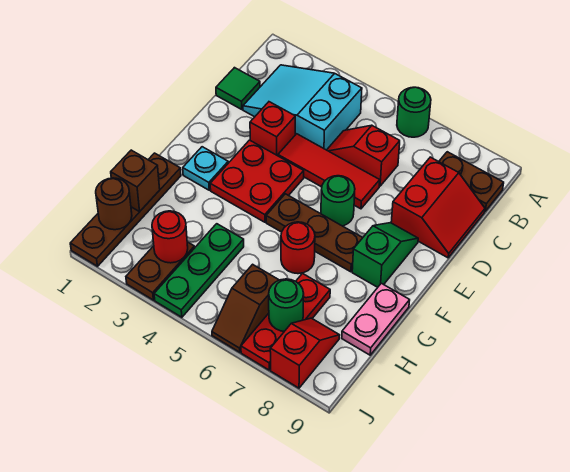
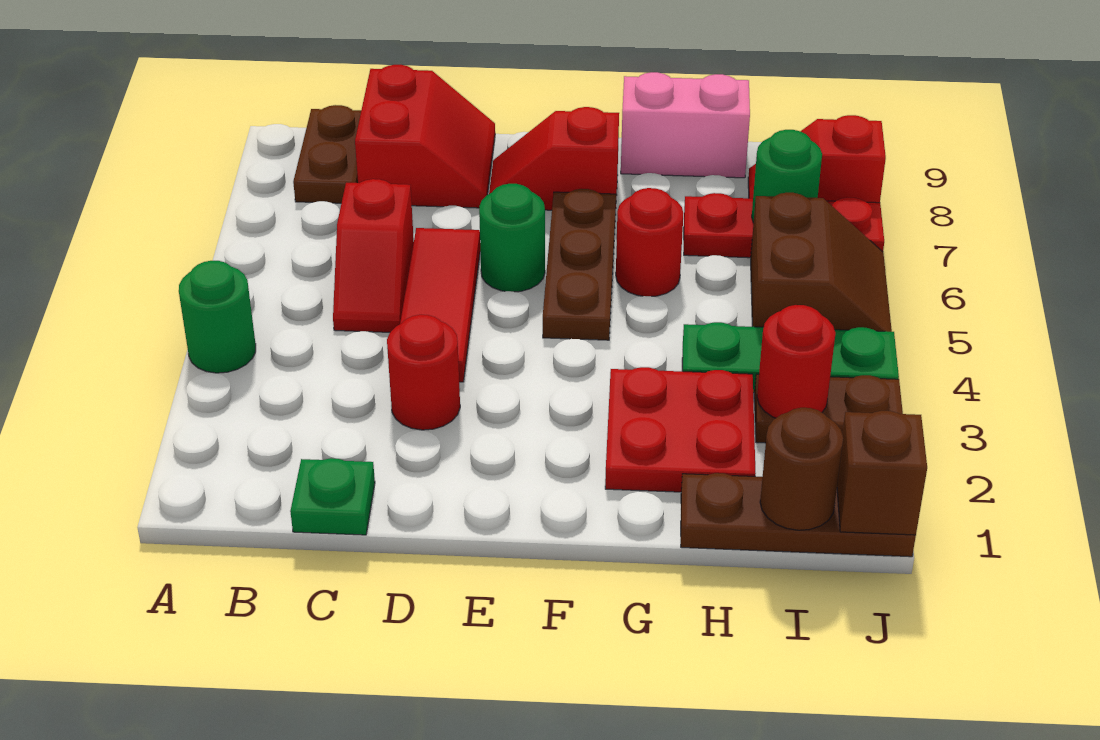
green round brick A6 level 1 -> green round brick A4 level 1
cyan slope B2:C4 level 1 top 4 -> none
green tile C1 level 1 -> green plate C1 level 1
red slope C8:D9 level 1 top 8 -> red slope C8:D9 level 1 top C
red brick D3 level 1 -> red round brick D3 level 1
red plate E3:F4 level 1 -> red plate G2:H3 level 1
green slope E8:F8 level 1 top F -> red slope E8:F8 level 1 top F
cyan plate F2 level 1 -> none
brown plate G1:J1 level 1 -> brown plate H1:J1 level 1
pink plate G9:H9 level 1 -> pink brick G9:H9 level 1
brown brick H1 level 2 -> brown brick J1 level 2
brown slope I6:J6 level 1 top I -> brown slope I5:J6 level 1 top I

